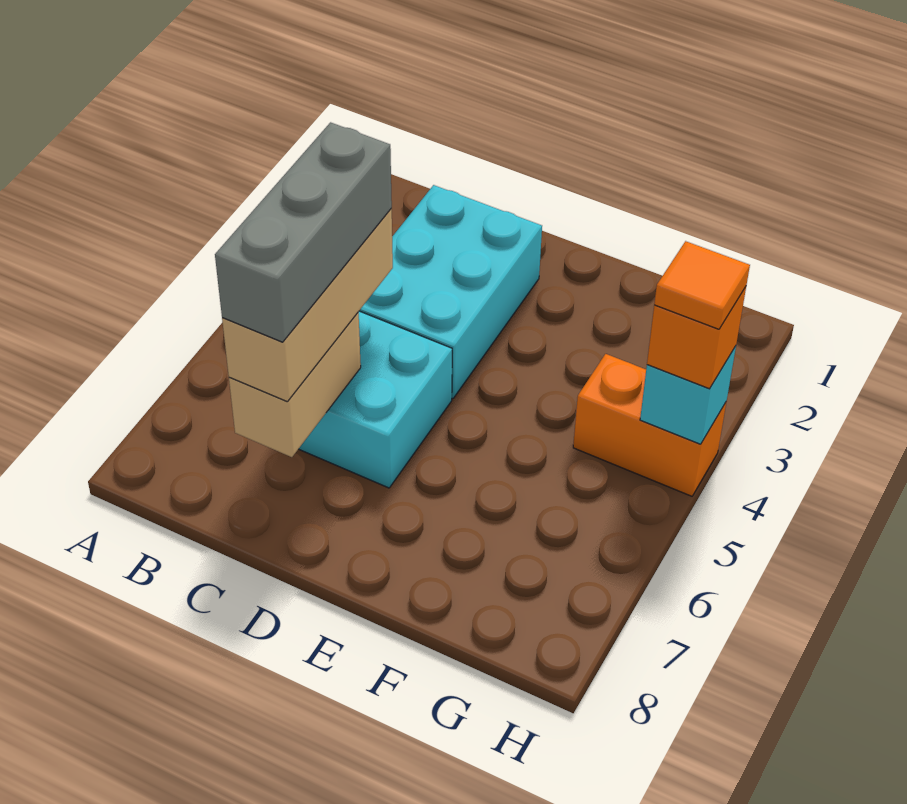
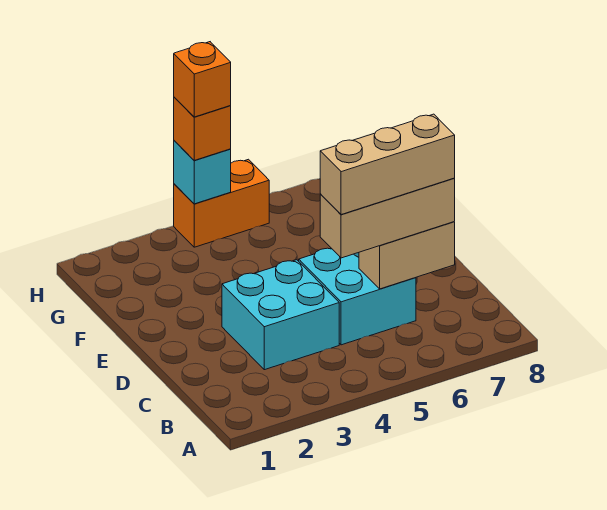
cyan brick C2:D4 level 1 -> cyan brick C3:D4 level 1
grey brick C5:C7 level 4 -> tan brick C5:C7 level 4
orange brick G4:H4 level 1 -> orange brick H4:H5 level 1
orange tile H4 level 4 -> orange brick H4 level 4

